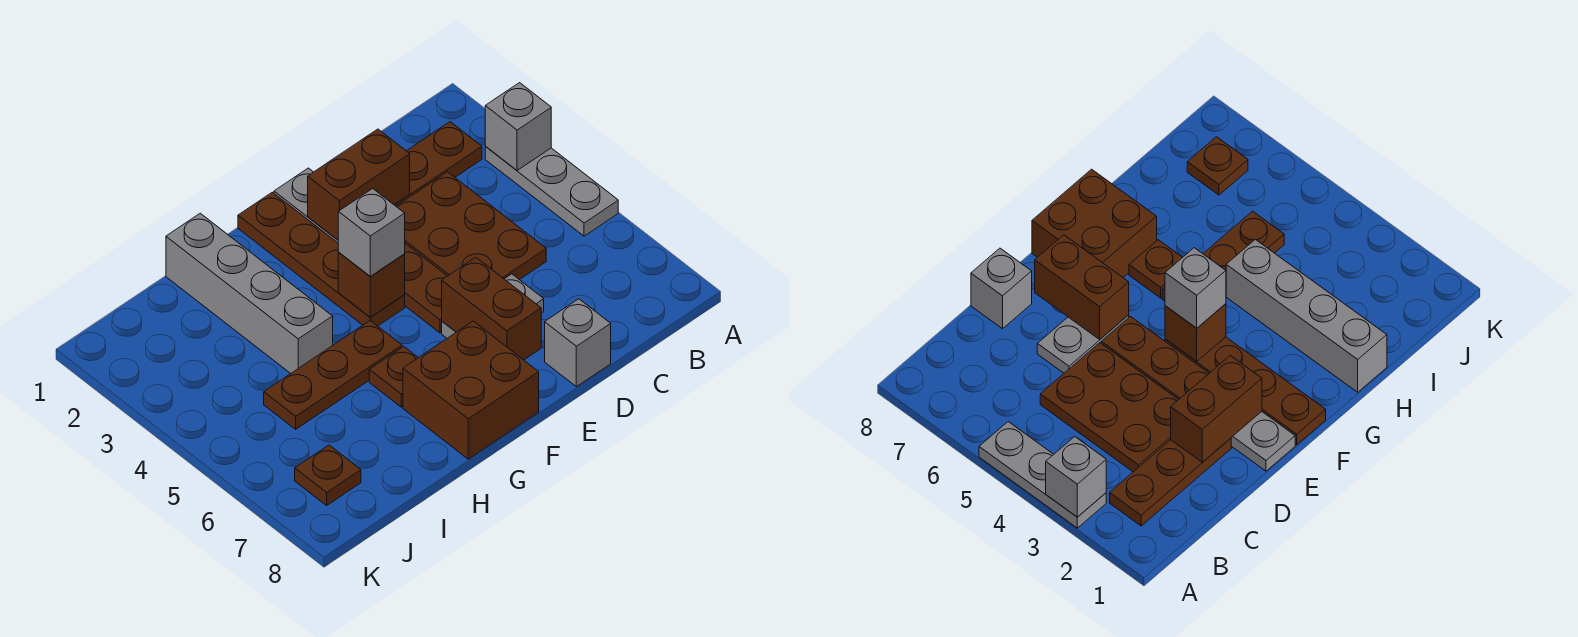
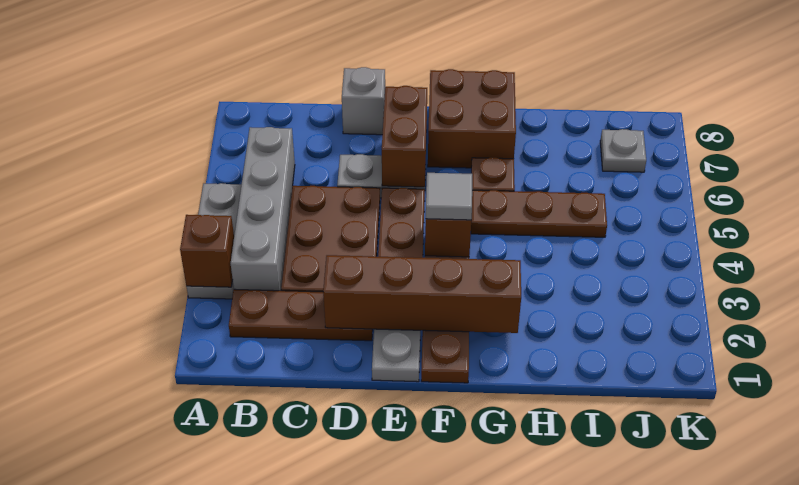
grey brick A3 level 2 -> brown brick A3 level 2
brown brick D2:E2 level 2 -> brown brick D2:G2 level 2
grey brick F4 level 3 -> grey tile F4 level 3
grey brick H1:H4 level 1 -> grey brick B3:B6 level 1
brown plate J7 level 1 -> grey plate J7 level 1

